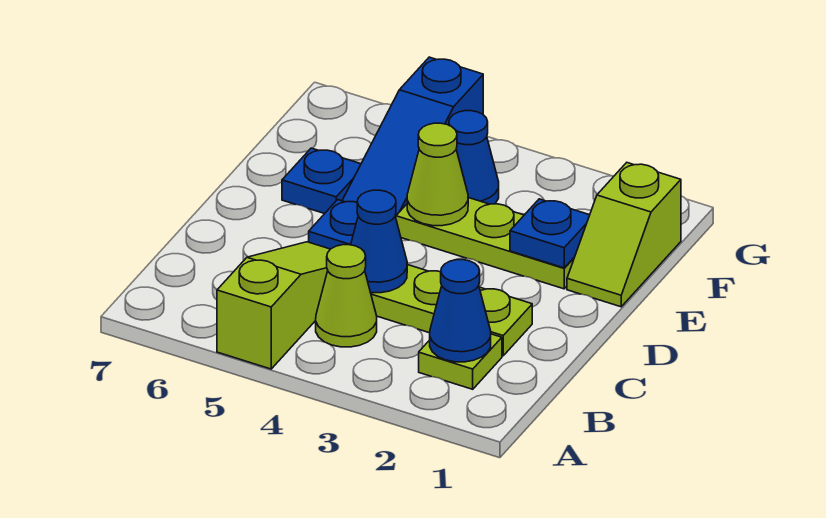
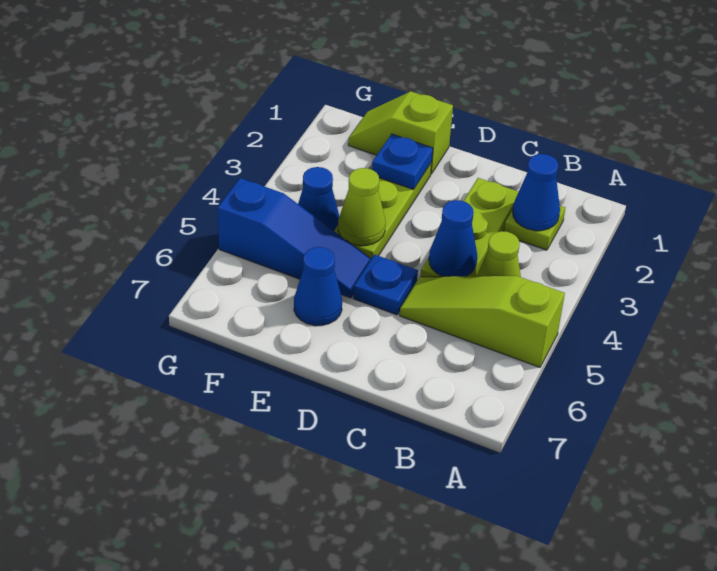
lime slope E1:F1 level 1 top F -> lime slope E1:F1 level 1 top E
blue plate E6 level 1 -> blue cone E6 level 1

